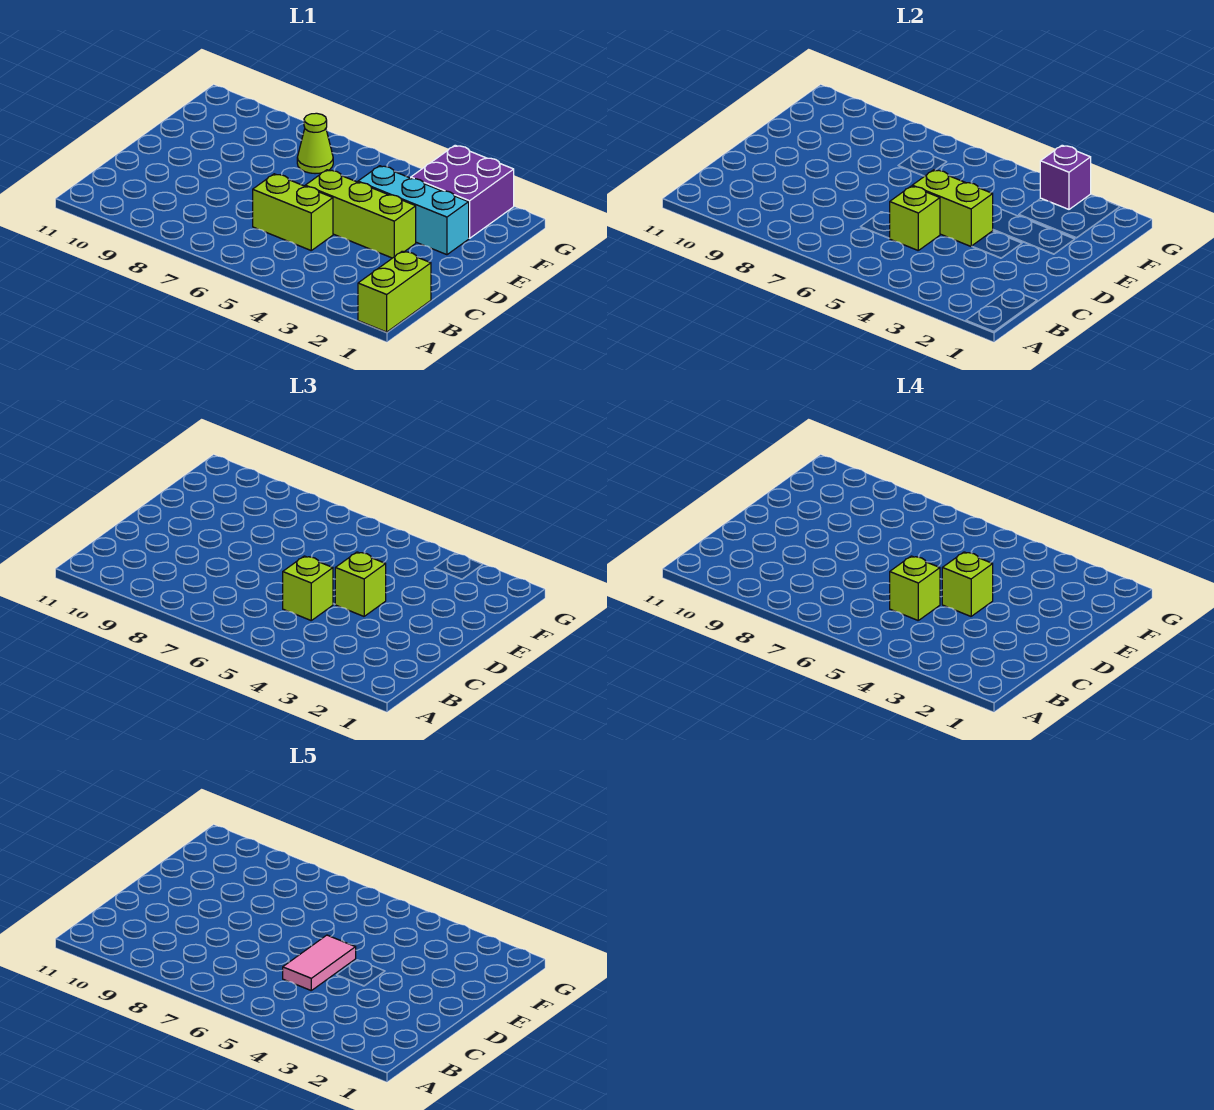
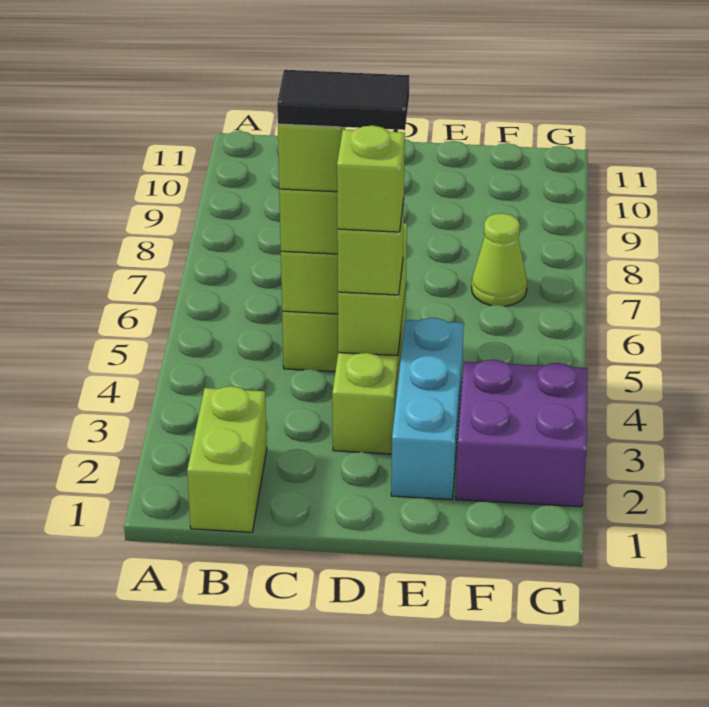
lime brick A1:B1 level 1 -> lime brick B1:B2 level 1
pink tile C5:D5 level 5 -> black tile C5:D5 level 5
purple brick G3 level 2 -> none

